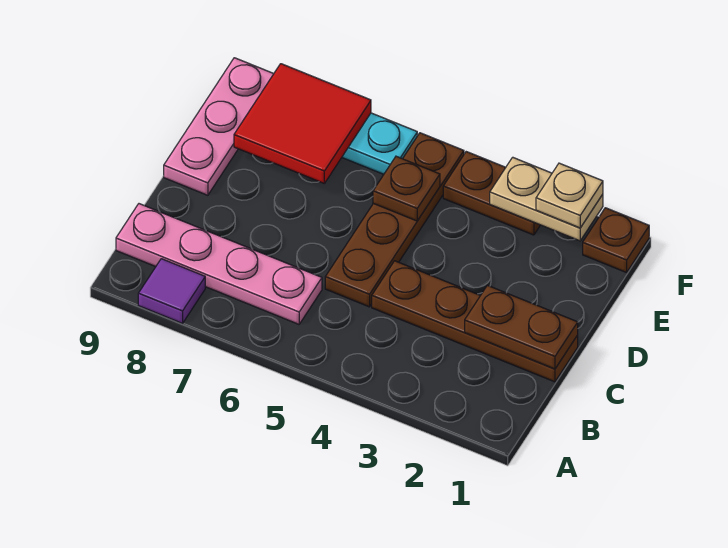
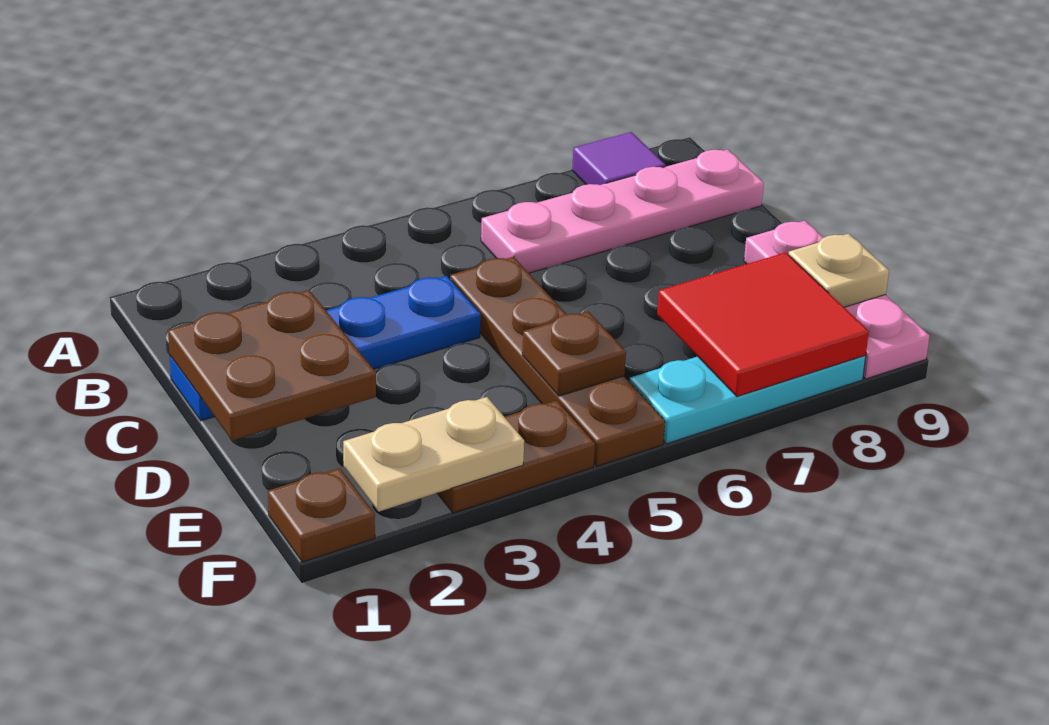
brown plate C1:C4 level 1 -> blue plate C1:C4 level 1
brown plate C1:C2 level 2 -> brown plate C1:D2 level 2
tan plate F2 level 3 -> tan plate E9 level 2

